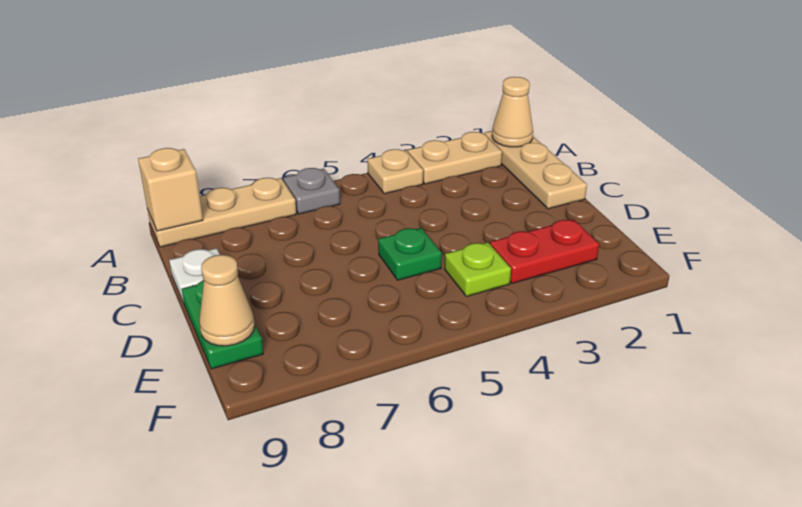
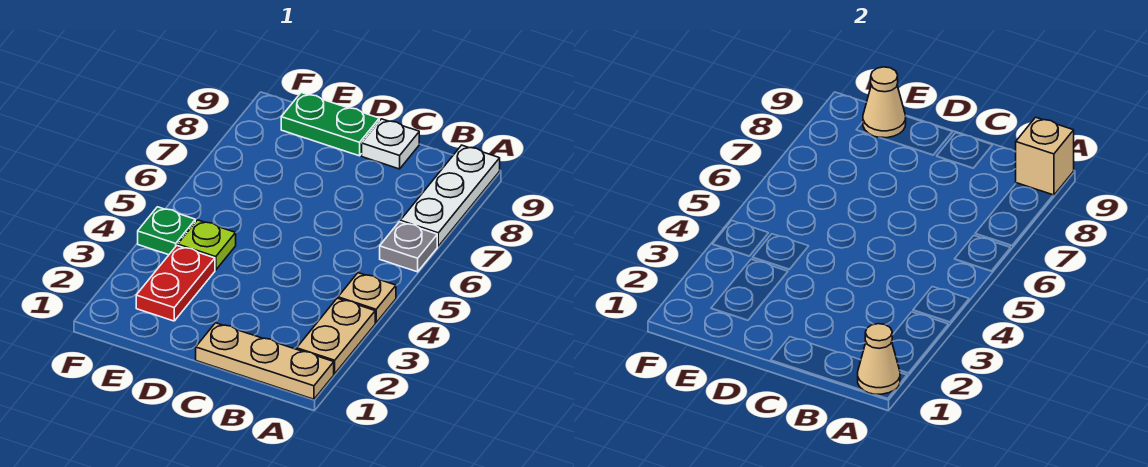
tan plate A7:A9 level 1 -> white plate A7:A9 level 1
green plate D5 level 1 -> green plate F4 level 1

